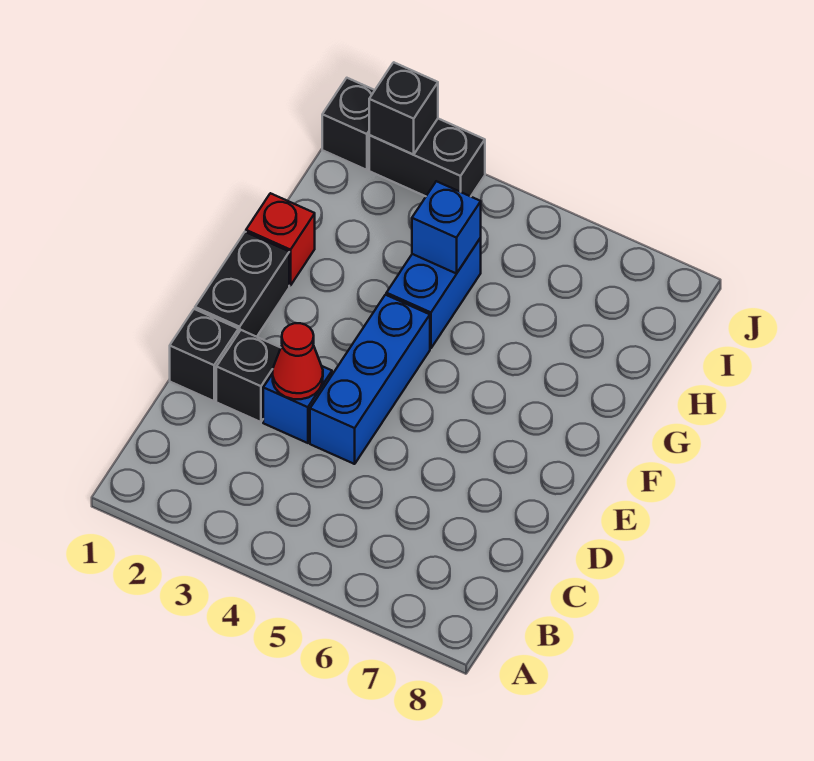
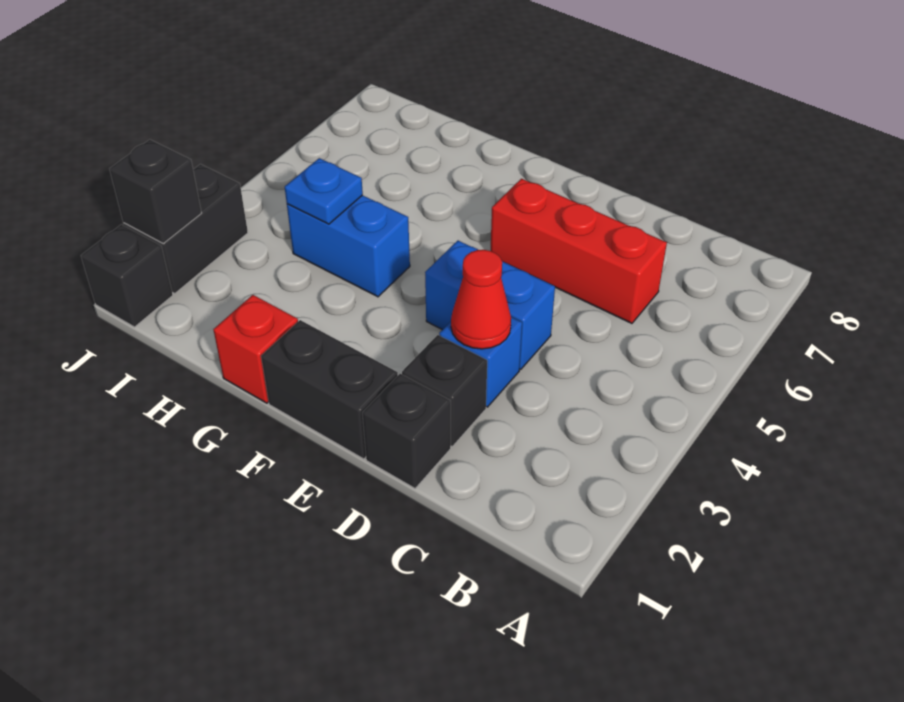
none -> red brick C6:E6 level 1
blue brick D4:F4 level 1 -> blue brick D4:E4 level 1
blue brick H4 level 2 -> blue plate H4 level 2

